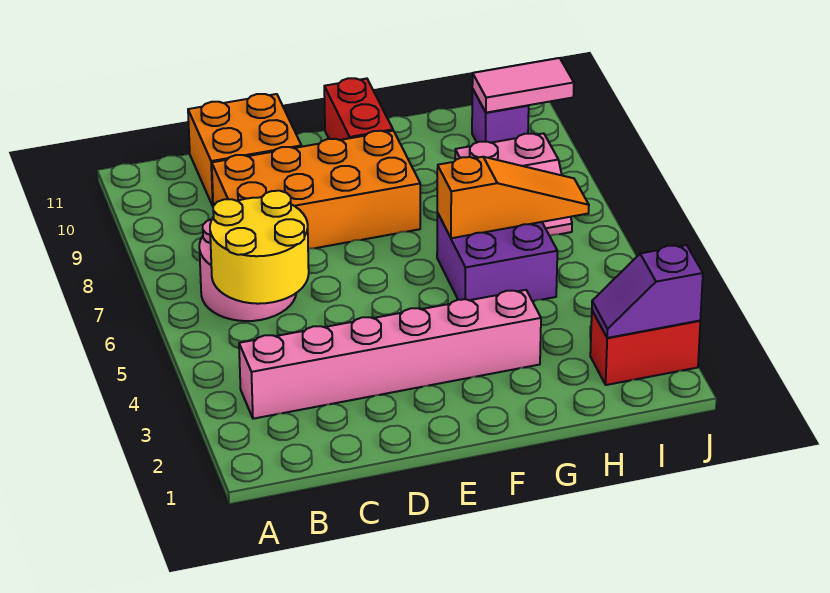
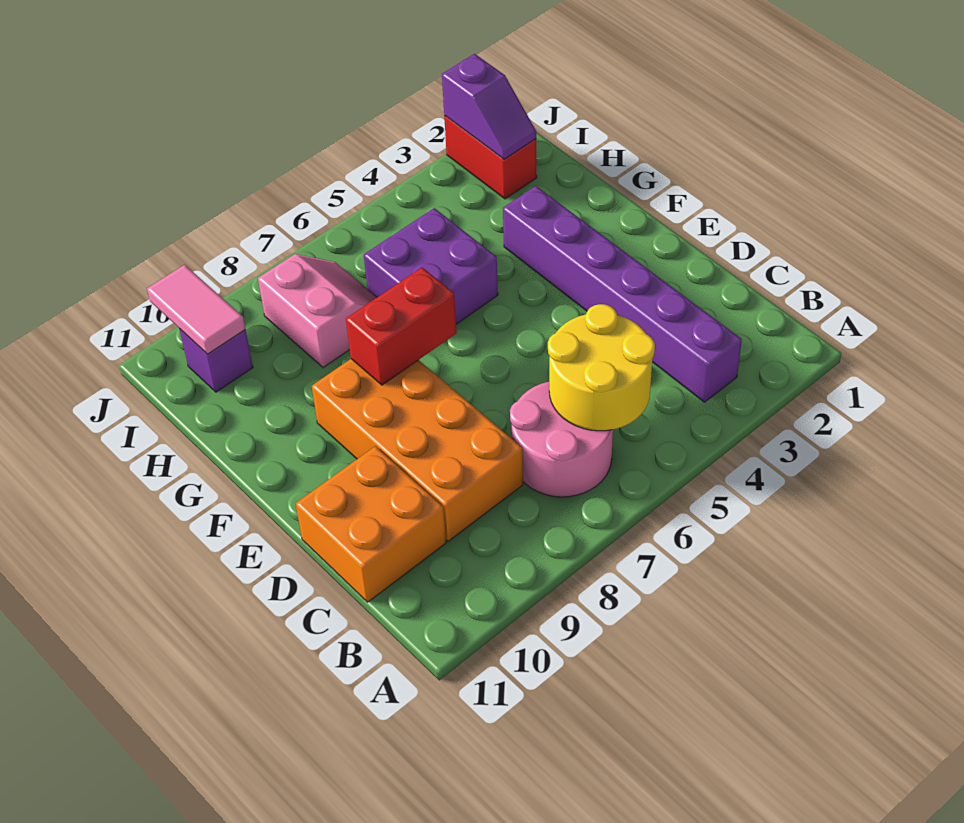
pink brick B3:G3 level 1 -> purple brick B3:G3 level 1
red brick F10:F11 level 1 -> red brick F7:F8 level 2
orange slope G6:I6 level 2 top G -> none

